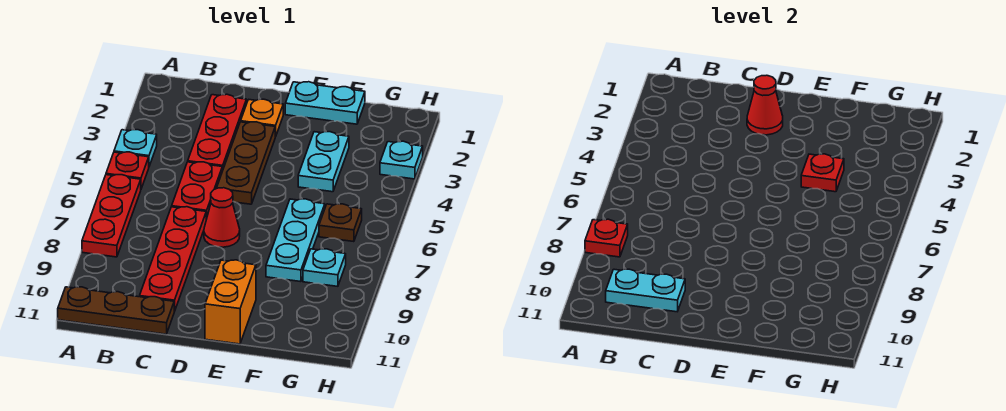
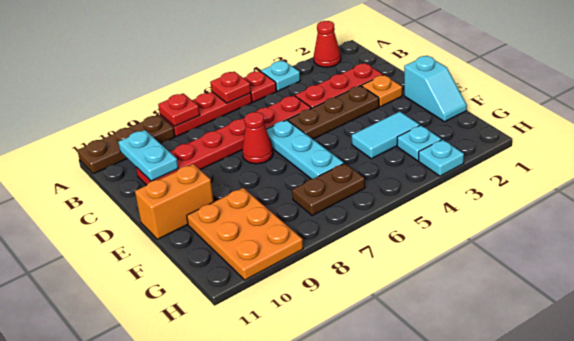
brown plate A11:C11 level 1 -> brown plate A9:A11 level 1
red cone D2 level 2 -> red cone A2 level 1
cyan plate E1:F1 level 1 -> cyan slope E1:F1 level 1 top E
cyan plate F3:F4 level 1 -> cyan tile F3:F4 level 1
red plate F4 level 2 -> red plate A6 level 2
cyan plate F6:F8 level 1 -> cyan plate D6:F6 level 1
none -> orange plate F9:H10 level 1
brown plate G6 level 1 -> brown plate G6:G7 level 1
cyan plate G8 level 1 -> cyan plate G3 level 1

